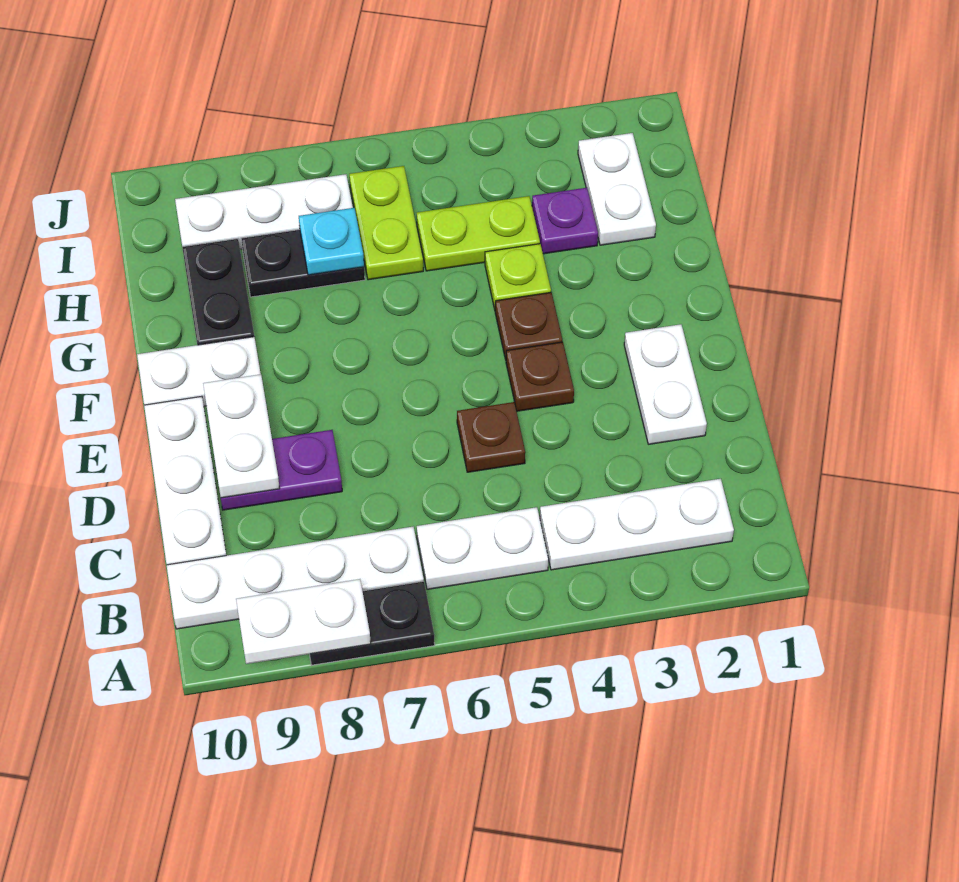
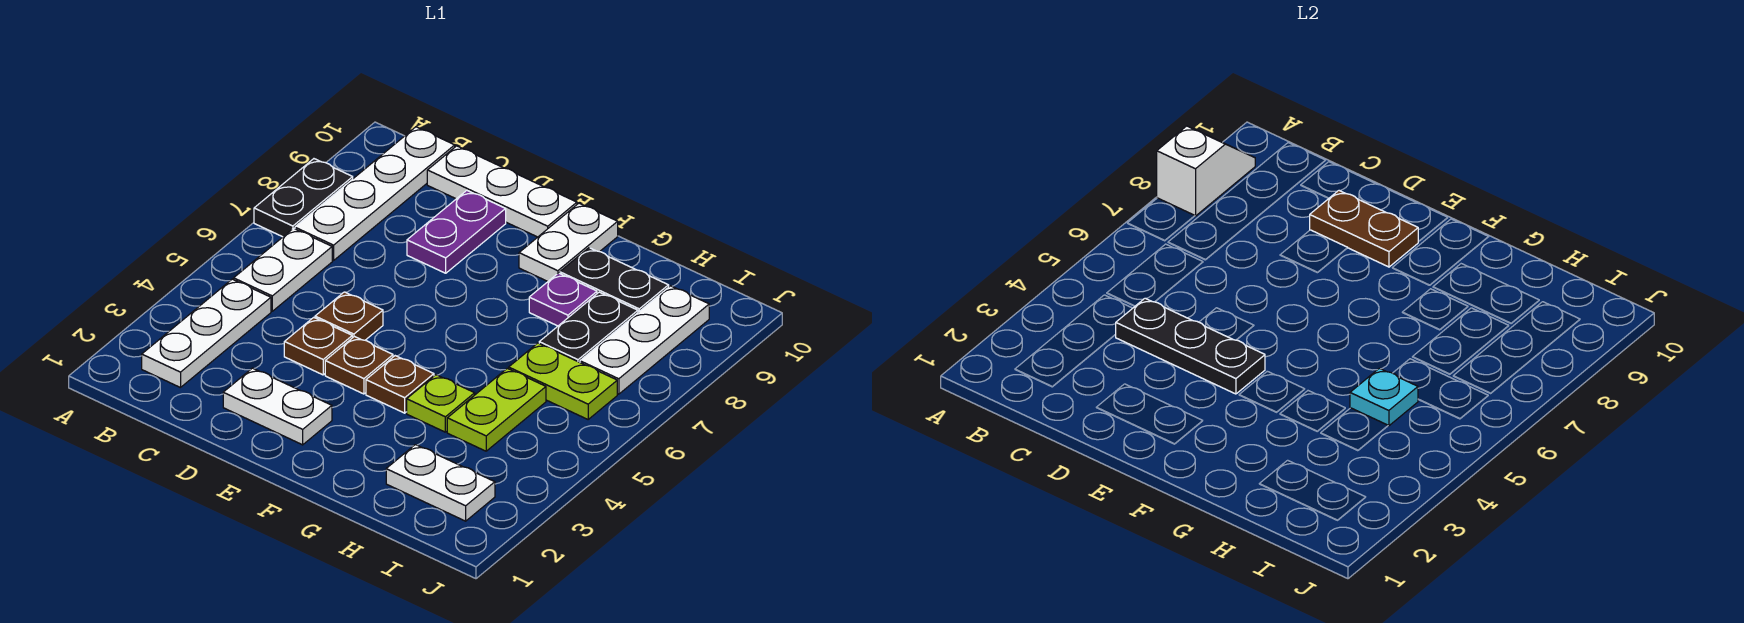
white plate A8:A9 level 2 -> white slope A8:A9 level 2 top 8
none -> black plate C4:E4 level 2
none -> brown plate D4 level 1
white plate D9:E9 level 2 -> brown plate D9:E9 level 2
purple plate H3 level 1 -> purple plate G8 level 1
cyan plate H7 level 2 -> cyan plate H5 level 2

